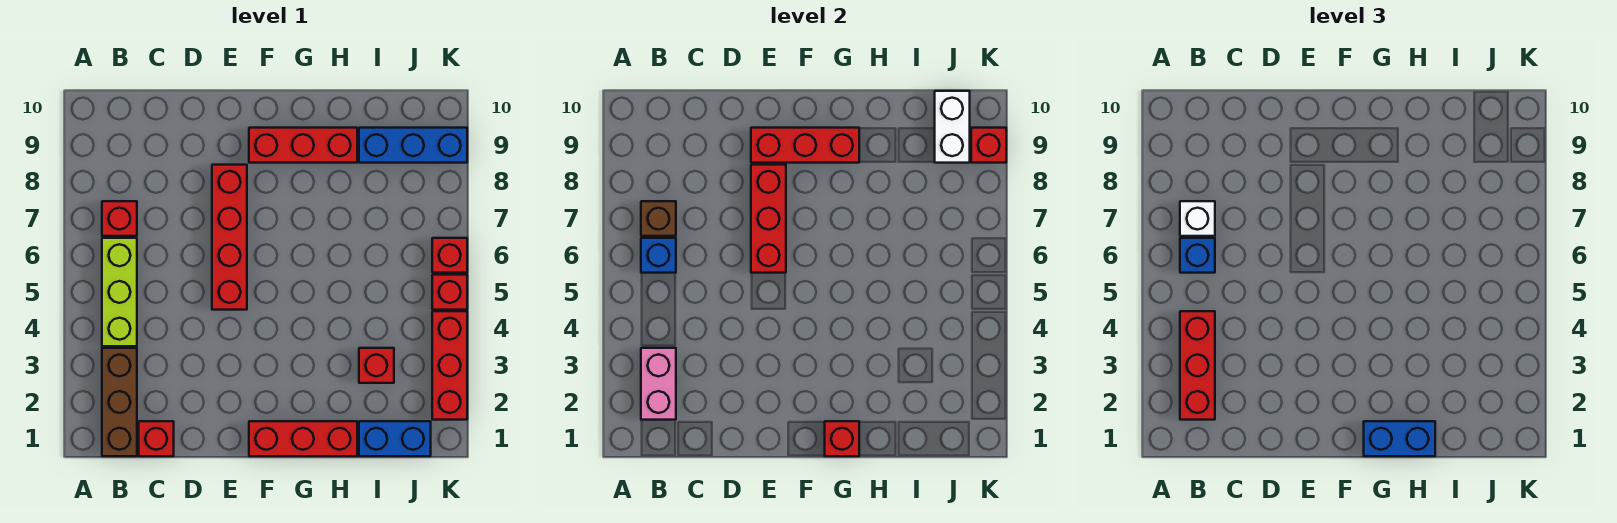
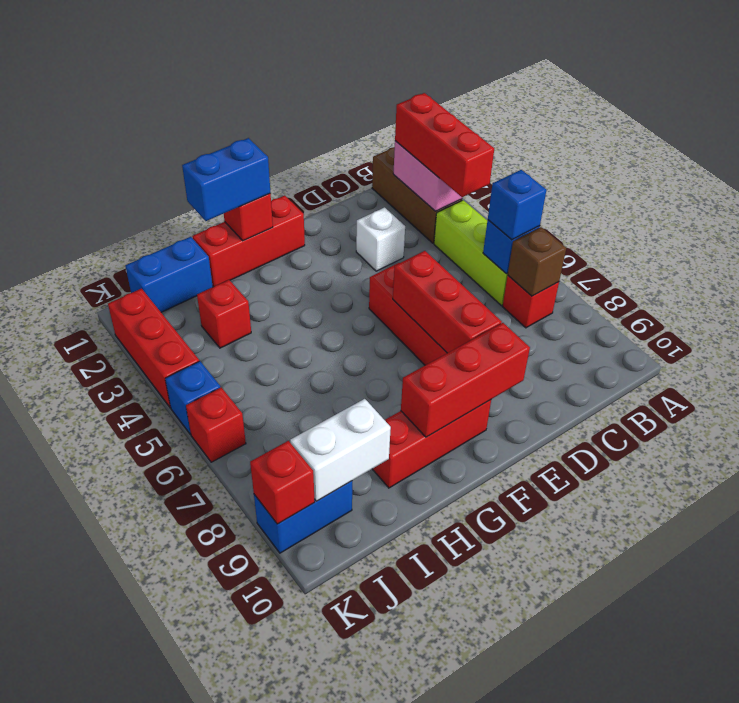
white brick B7 level 3 -> white brick D3 level 1
red brick C1 level 1 -> none
blue brick I9:K9 level 1 -> blue brick J9:K9 level 1
white brick J9:J10 level 2 -> white brick I9:J9 level 2
red brick K5 level 1 -> blue brick K5 level 1

